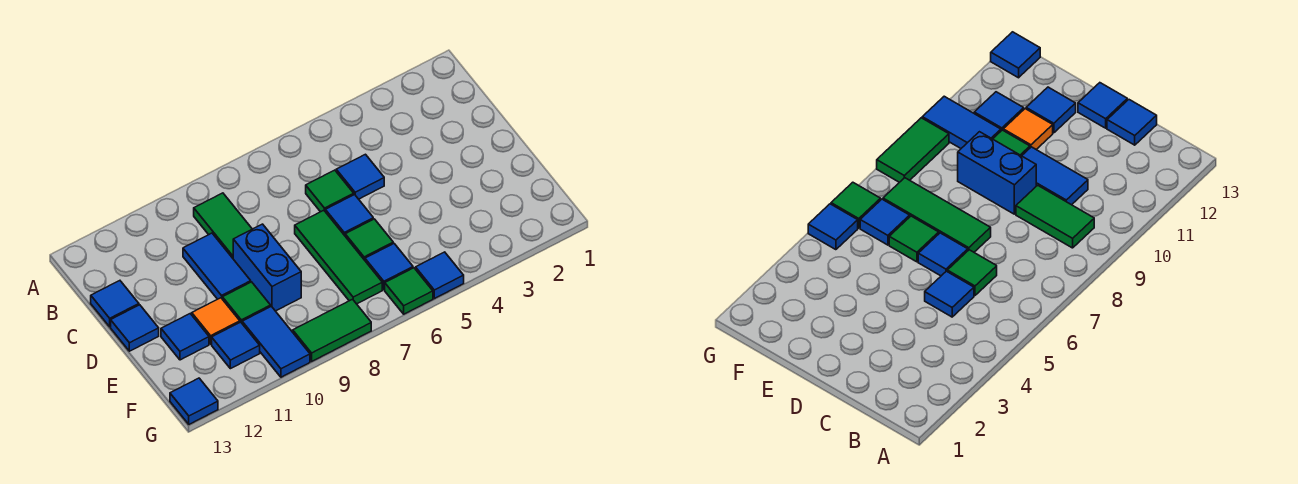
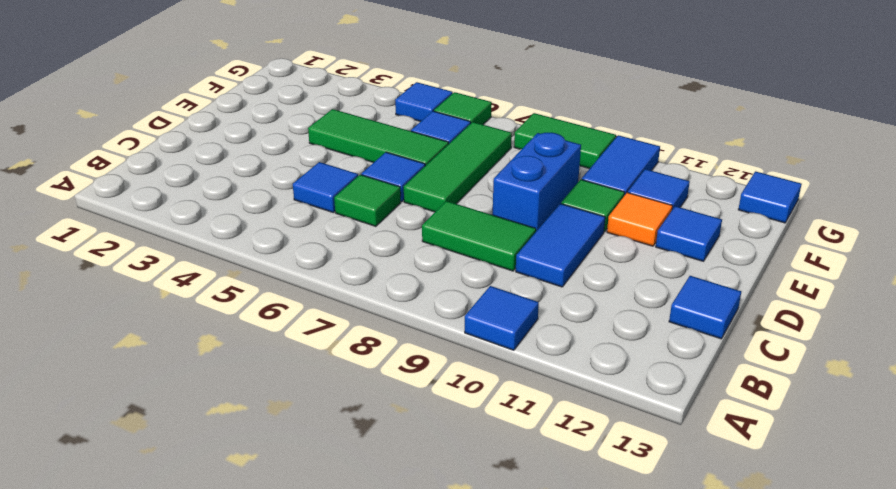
green tile B9:C9 level 1 -> green tile C8:C9 level 1
blue tile D13 level 1 -> blue tile A10 level 1
green tile E6 level 1 -> green tile E4:E6 level 1

